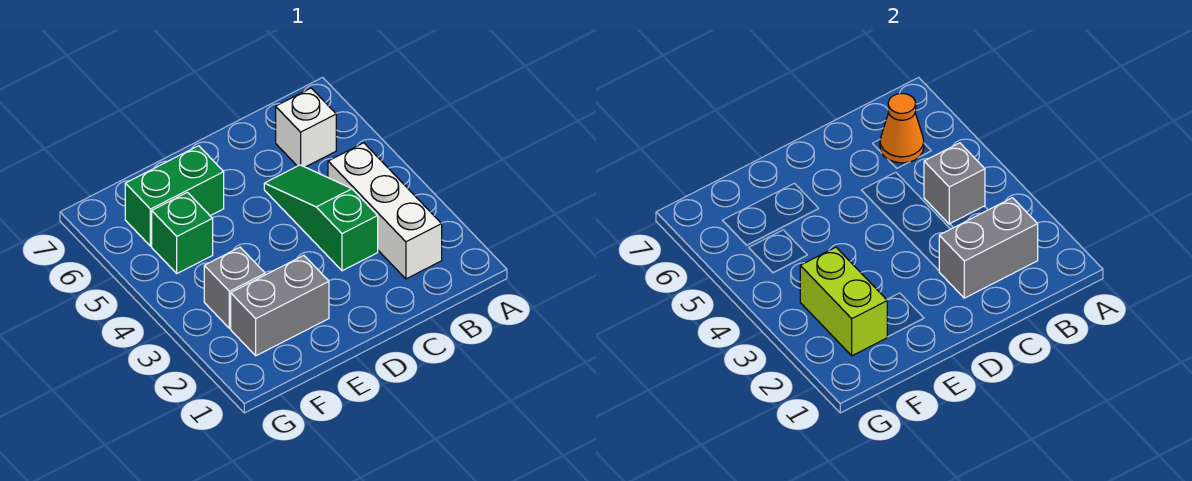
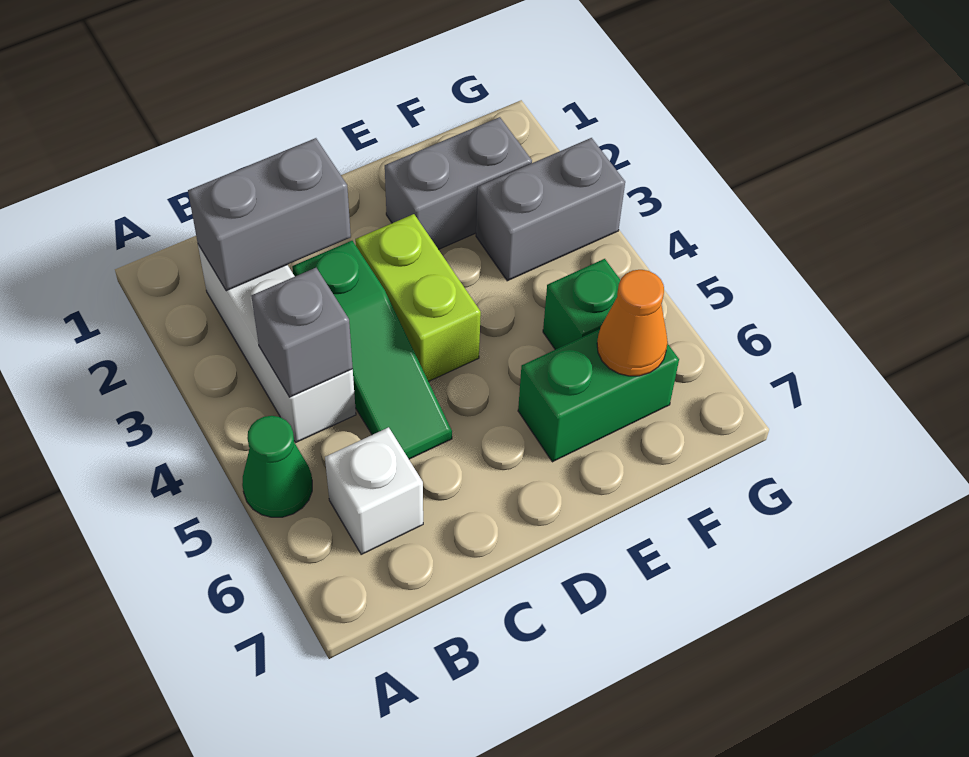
none -> green cone A5 level 1
orange cone B6 level 2 -> orange cone F6 level 2
lime brick F2:F3 level 2 -> lime brick D3:D4 level 1
grey brick F3 level 1 -> grey brick F3:G3 level 1

